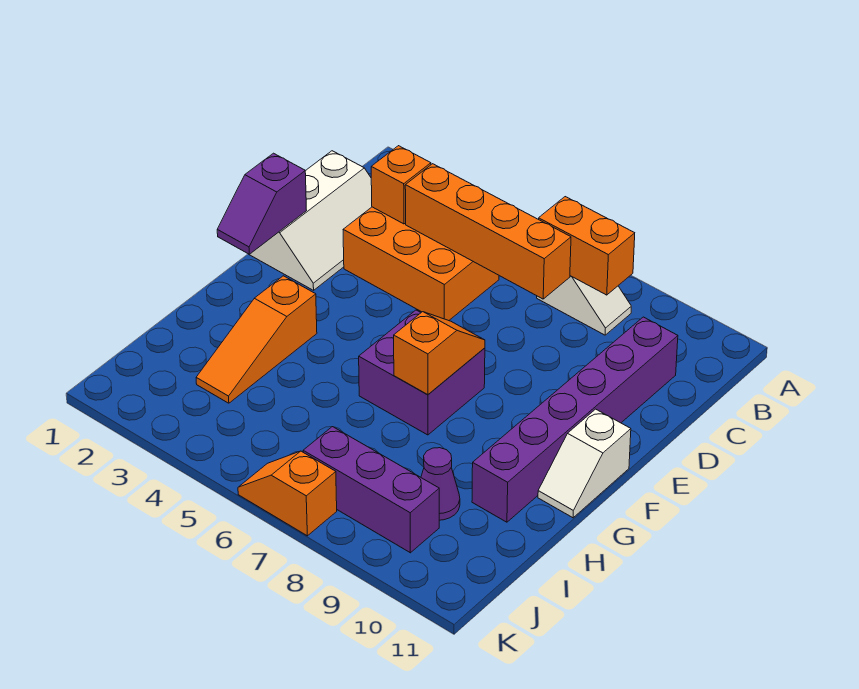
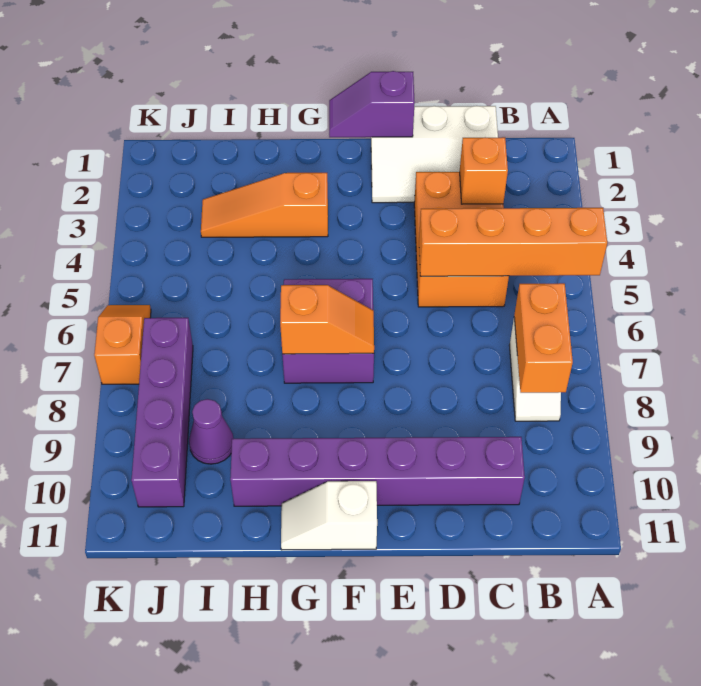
orange brick C4:C7 level 2 -> orange brick A5:D5 level 2
purple brick J7:J9 level 1 -> purple brick J7:J10 level 1

